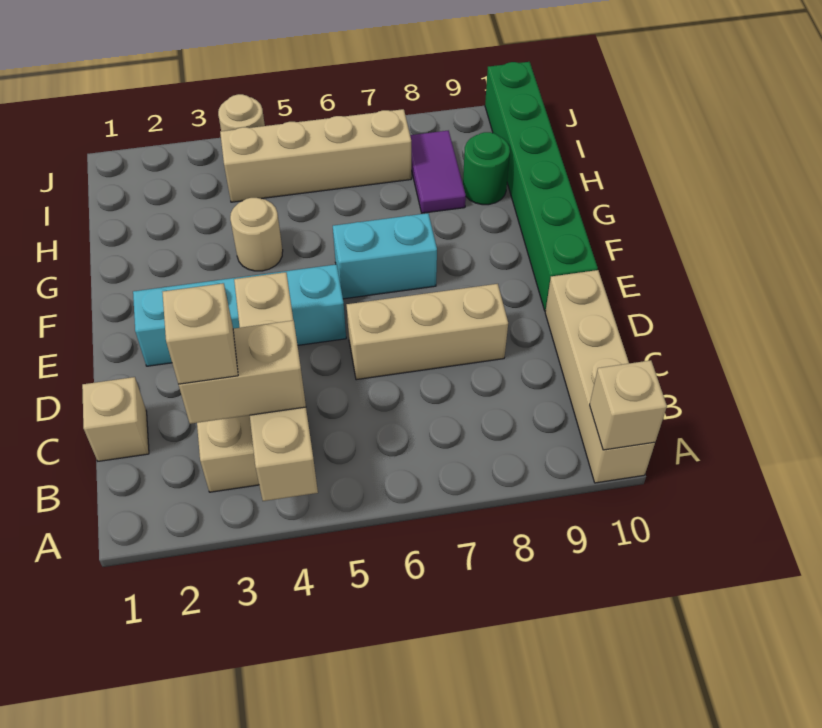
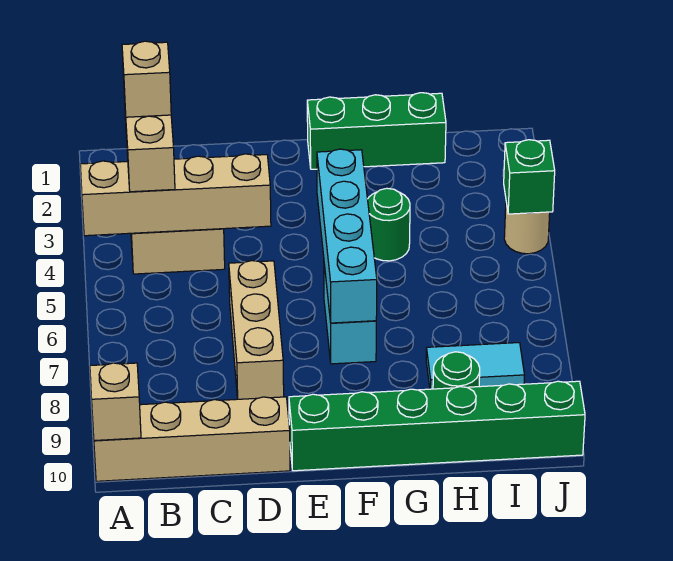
tan brick C1 level 1 -> none
cyan brick E2:E5 level 1 -> cyan brick F4:F7 level 2
none -> green brick F1:H1 level 1
tan round brick G4 level 1 -> green round brick G4 level 1
purple tile H8:I8 level 1 -> cyan tile H8:I8 level 1
tan brick I4:I7 level 1 -> none
none -> green brick J4 level 2

